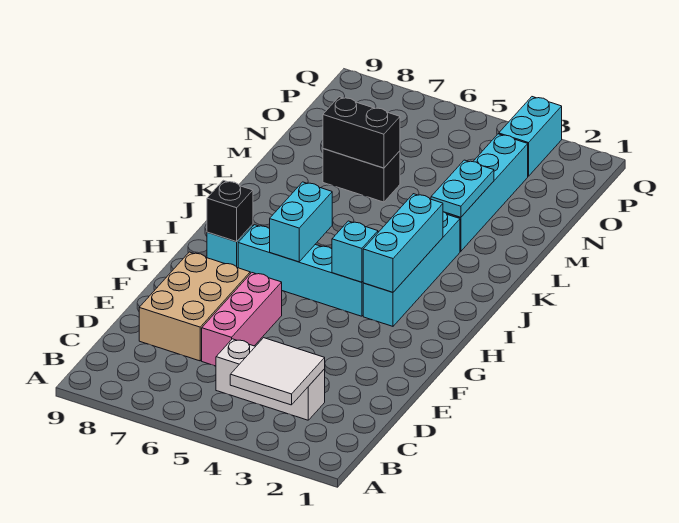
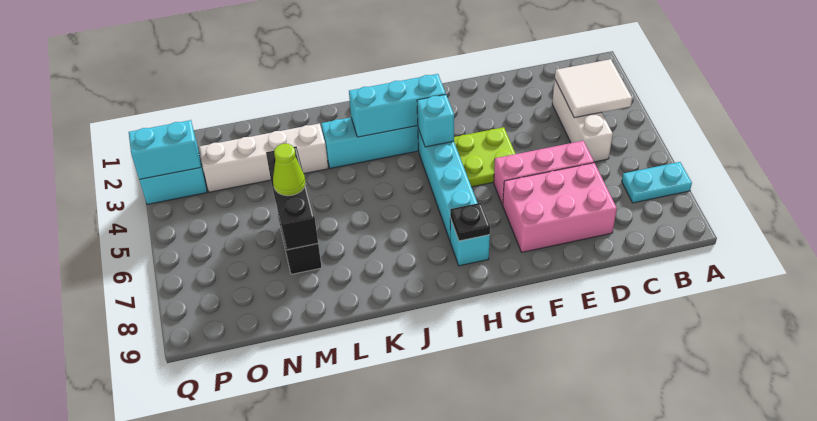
tan brick D7:F8 level 1 -> pink brick D7:F8 level 1
none -> lime plate F4:G5 level 1
cyan brick H6:I6 level 2 -> cyan brick P3:Q3 level 2
black brick H8 level 2 -> black plate H8 level 2
cyan brick L3:O3 level 1 -> white brick L3:O3 level 1
cyan plate L3:M3 level 2 -> cyan plate A7:B7 level 1
black brick M6:M7 level 2 -> black brick M5:M7 level 2
none -> lime cone M6 level 3

